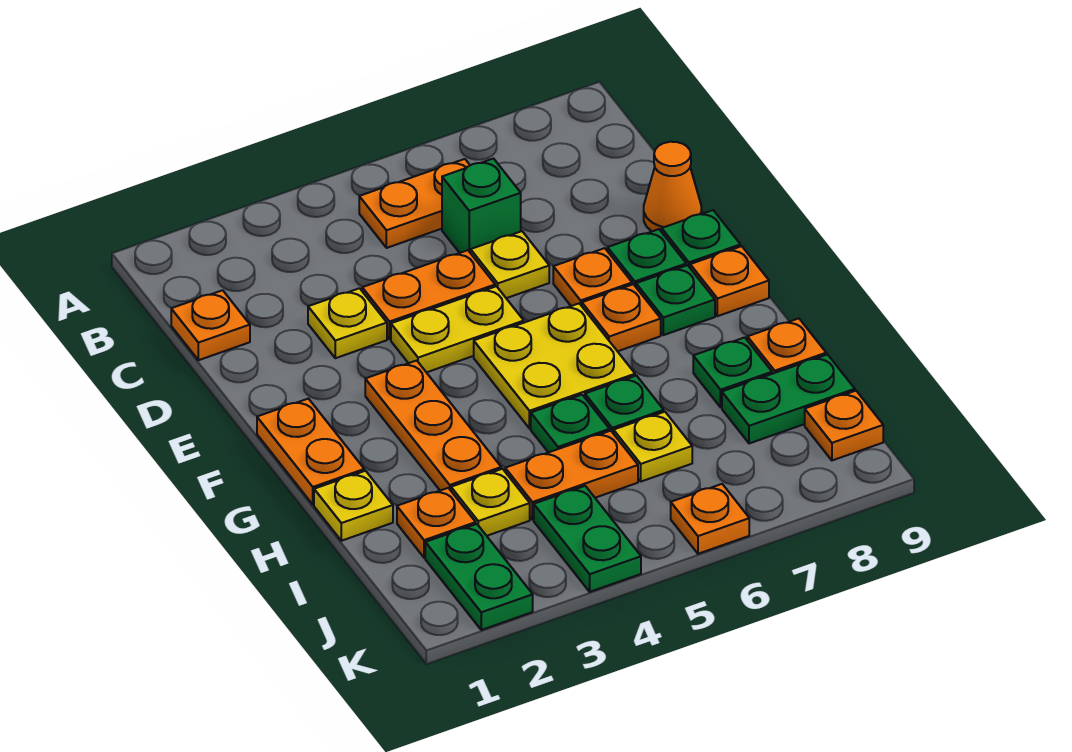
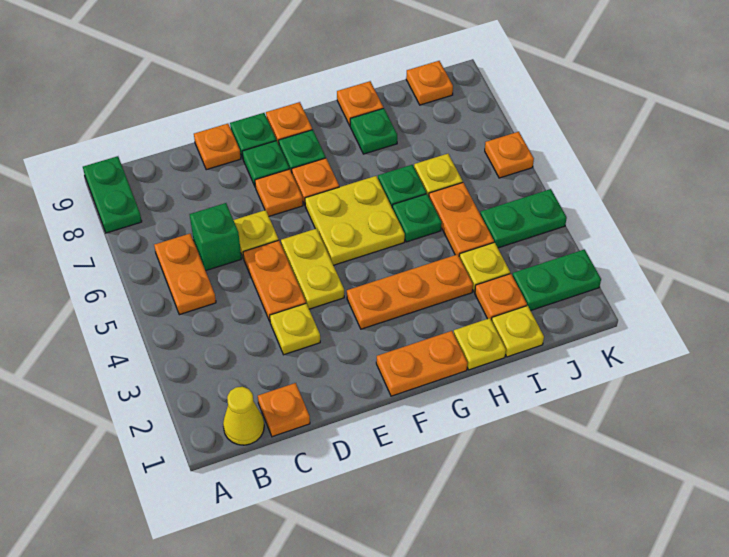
none -> yellow cone B1 level 1
orange cone D9 level 1 -> orange plate D9 level 1
none -> yellow plate I1 level 1
green plate I8:I9 level 1 -> green plate A8:A9 level 1

